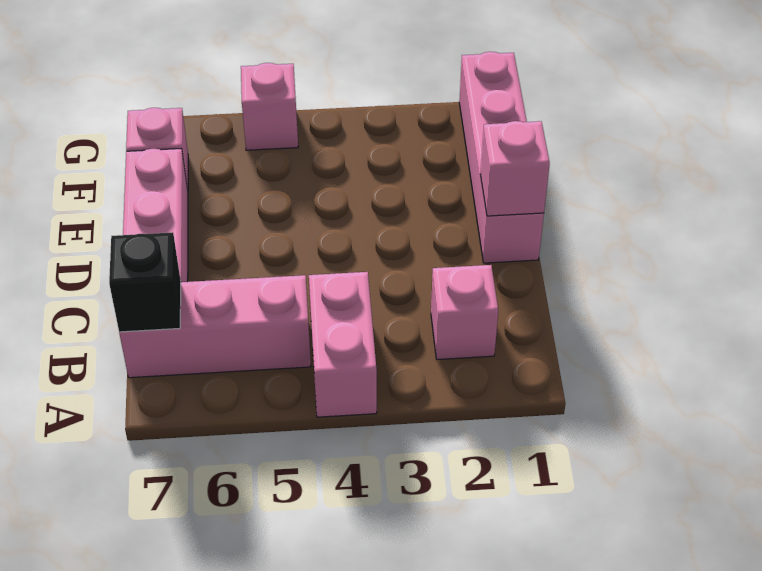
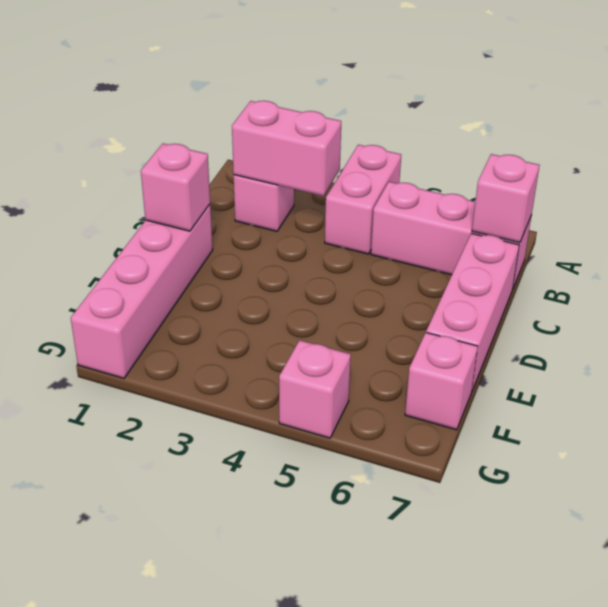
none -> pink brick B2:B3 level 2
black brick B7 level 2 -> pink brick B7 level 2

